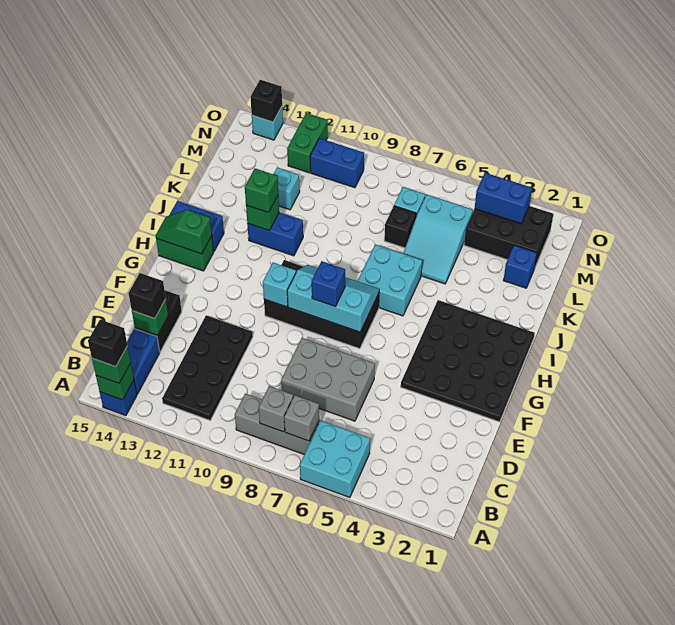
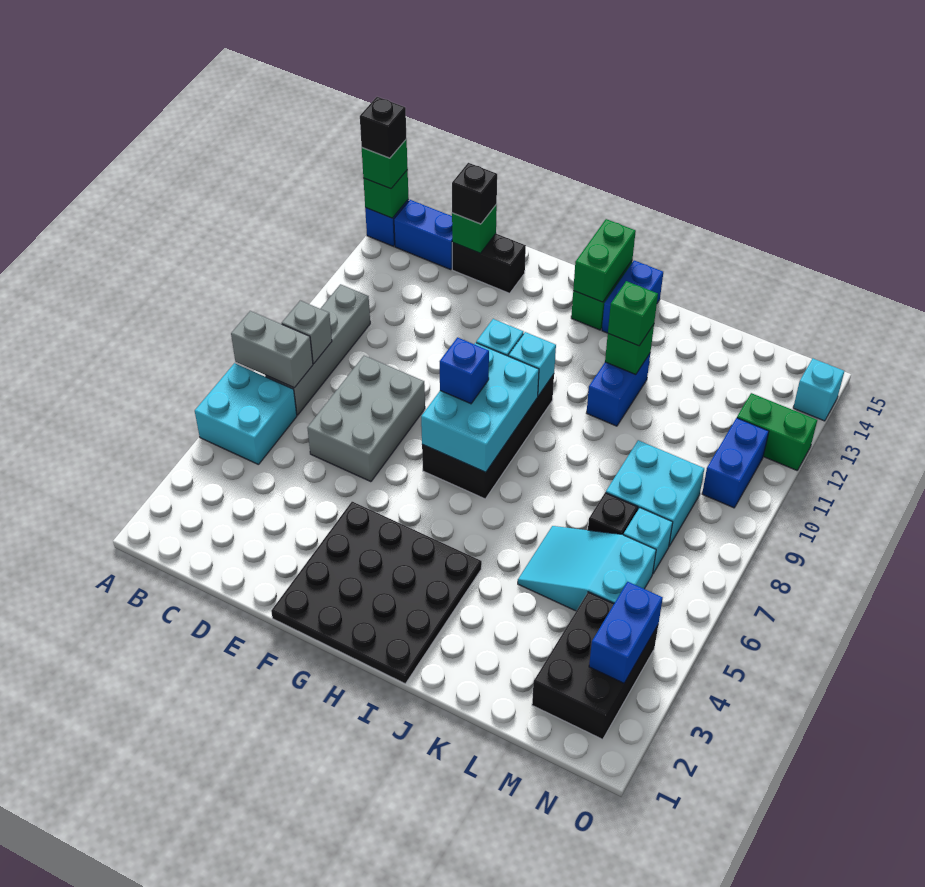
grey brick B7:B9 level 1 -> grey brick B7:B10 level 1
grey brick B7 level 2 -> grey brick A7:B7 level 2
black plate B11:E12 level 1 -> none
cyan slope G7:H9 level 2 top G -> cyan brick G7:H9 level 2
green slope H14:H15 level 2 top 14 -> green brick H14:H15 level 2
cyan brick I6:J7 level 1 -> cyan brick L8:M9 level 1
blue brick L2 level 1 -> none
cyan brick L12 level 1 -> cyan brick H10 level 2
black brick O14 level 2 -> none

